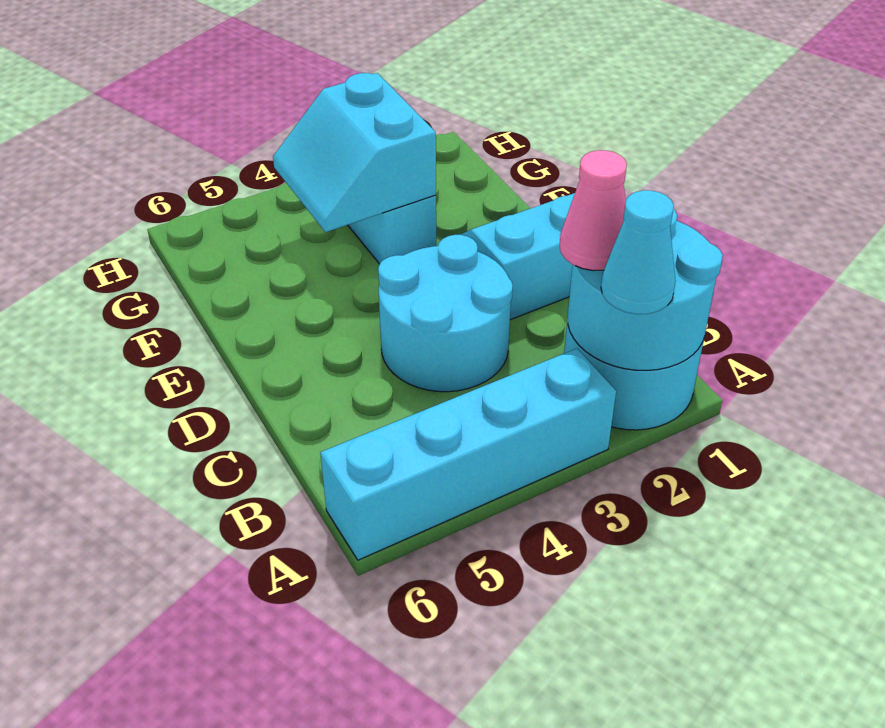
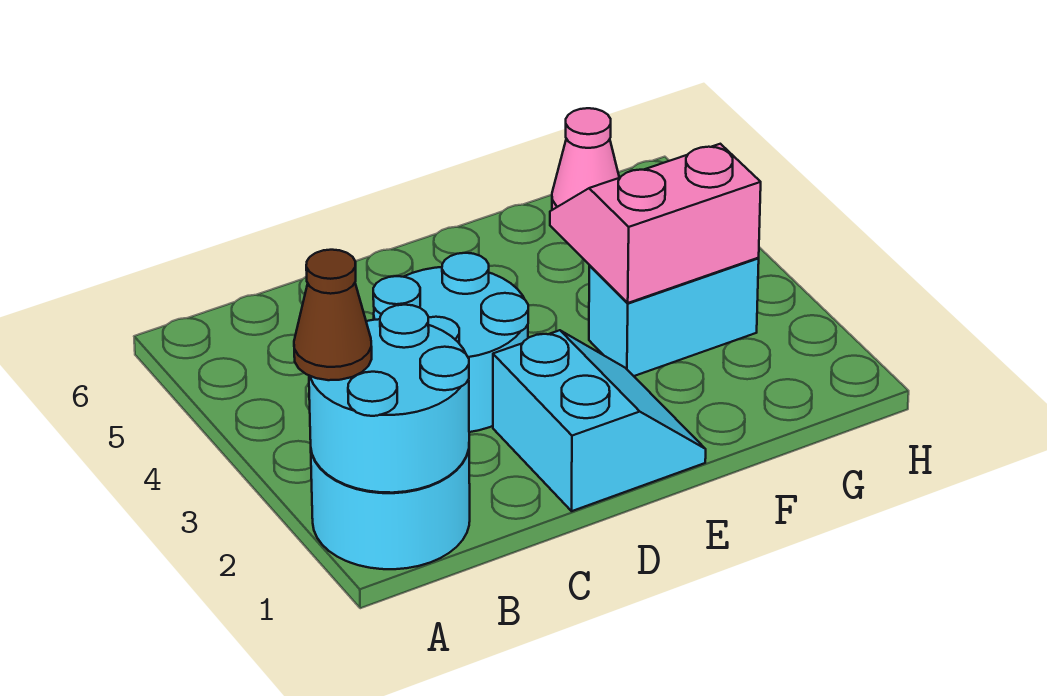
cyan cone A2 level 3 -> brown cone A2 level 3
cyan brick A3:A6 level 1 -> none
pink cone B2 level 3 -> pink cone G6 level 1
cyan slope F3:G4 level 2 top 3 -> pink slope F3:G4 level 2 top 3

